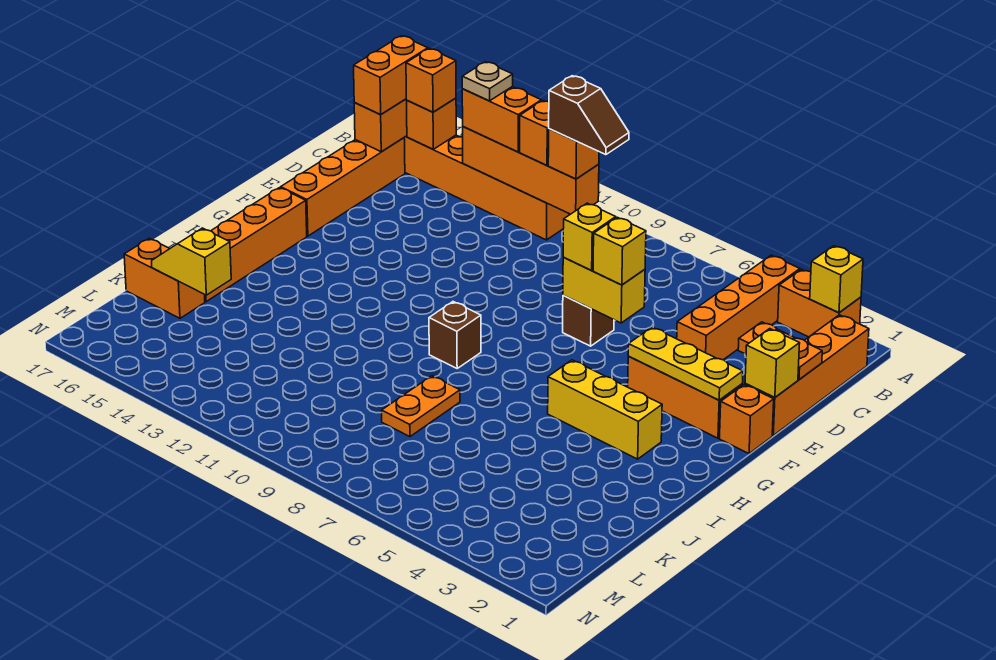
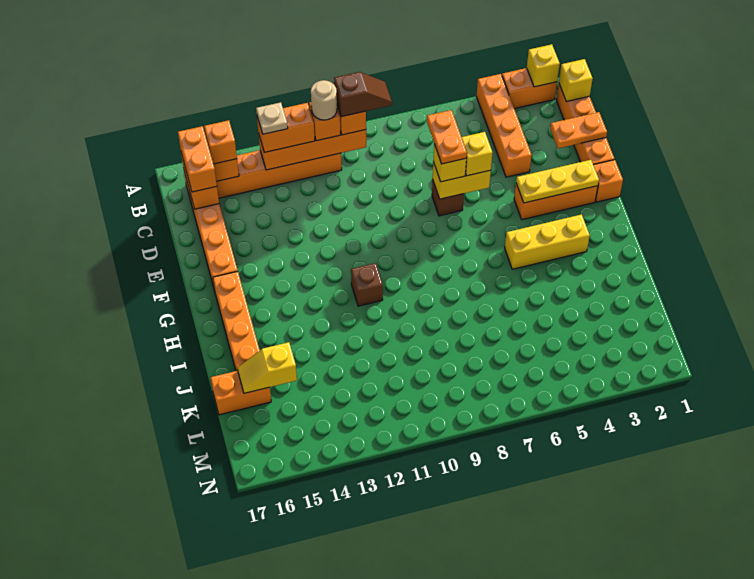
none -> tan round brick B11 level 4
yellow brick E1 level 2 -> yellow brick B1 level 2
brown brick H9 level 1 -> brown brick H11 level 1
orange plate J8:K8 level 1 -> orange plate D7:E7 level 4

